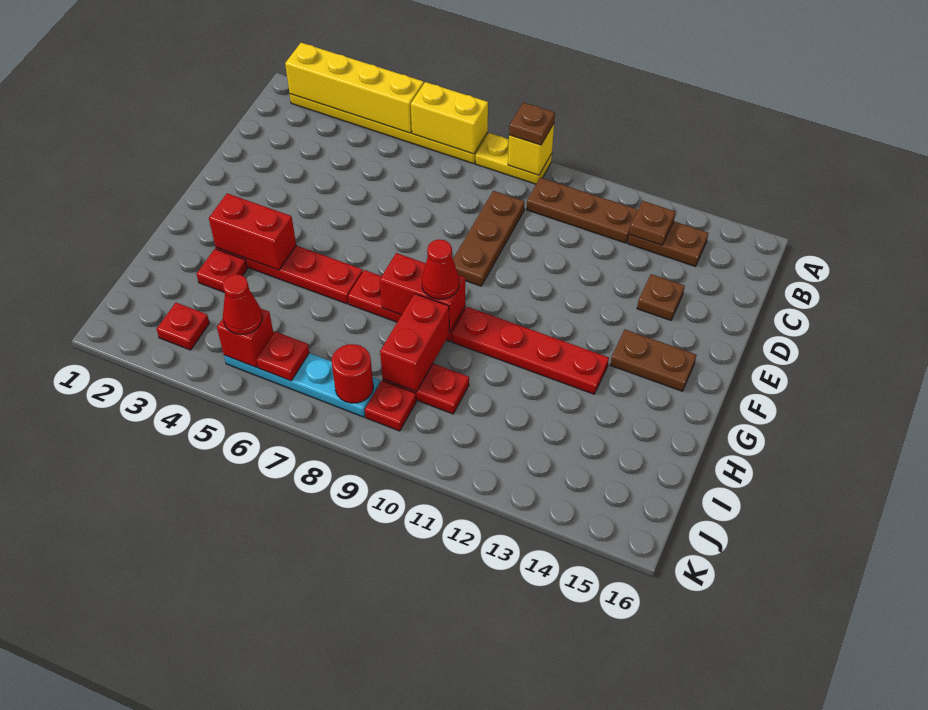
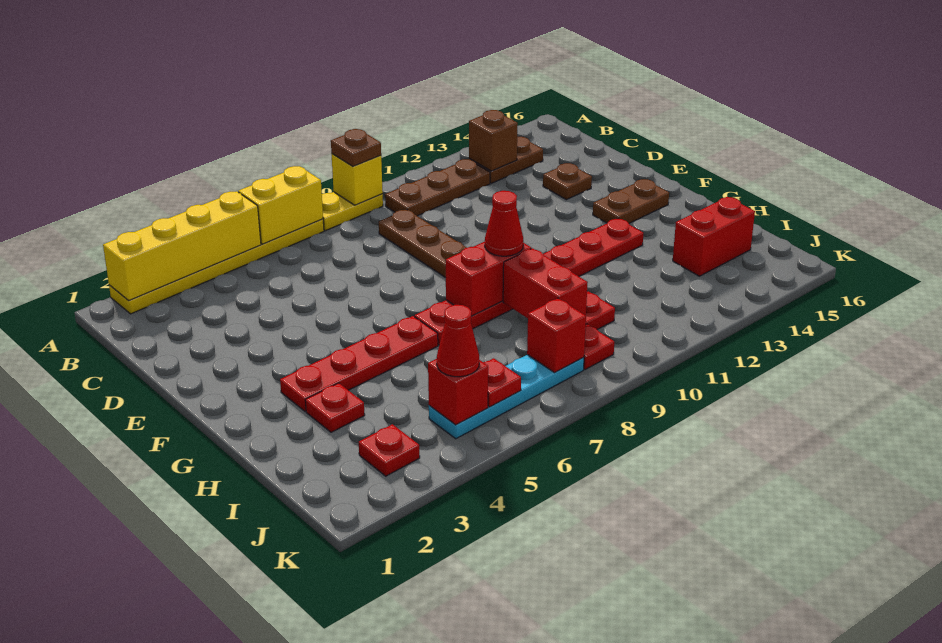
brown plate B13 level 2 -> brown brick B13 level 2
red brick G3:G4 level 2 -> red brick I14:I15 level 1
red round brick J8 level 2 -> red brick J8 level 2

